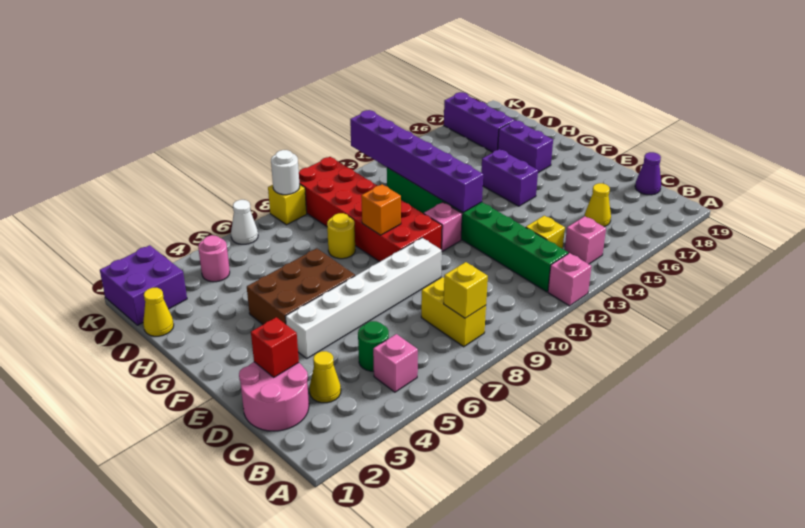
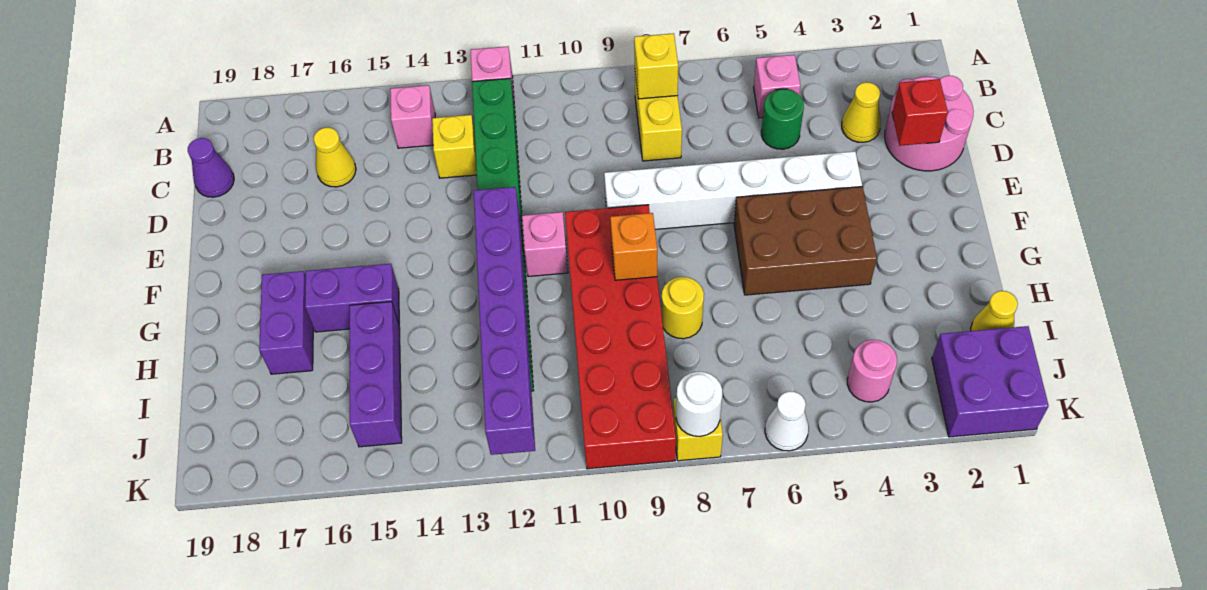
purple brick F15:G15 level 1 -> purple brick G15:G16 level 1
purple brick I17:K17 level 1 -> purple brick H15:J15 level 1

